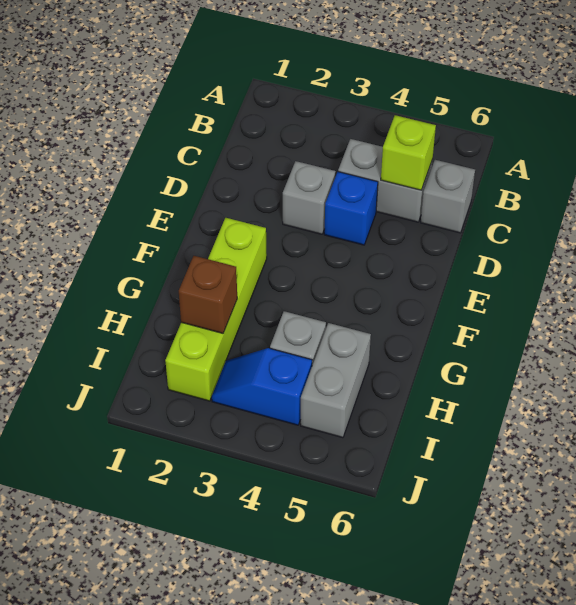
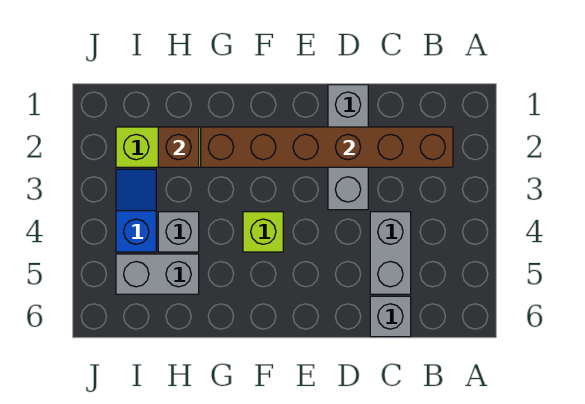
none -> brown brick B2:G2 level 2
lime brick C5 level 2 -> lime brick F4 level 1
grey brick D3 level 1 -> grey brick D1:D3 level 1
blue brick D4 level 1 -> none

